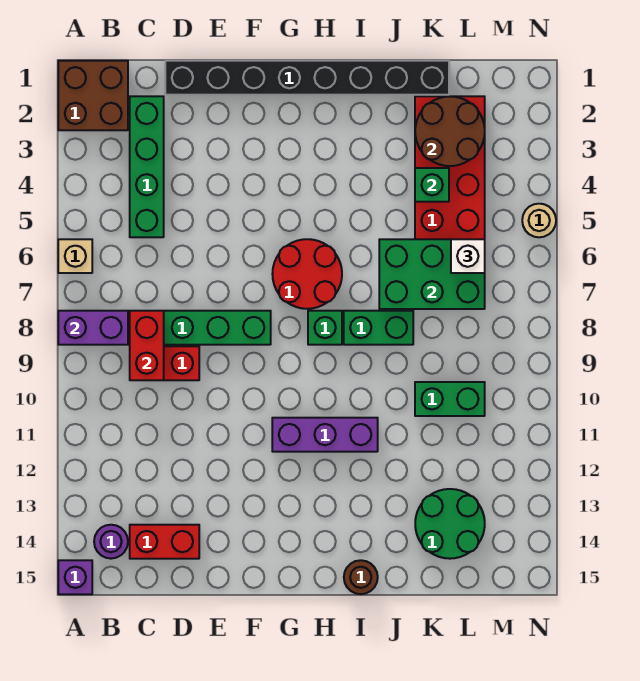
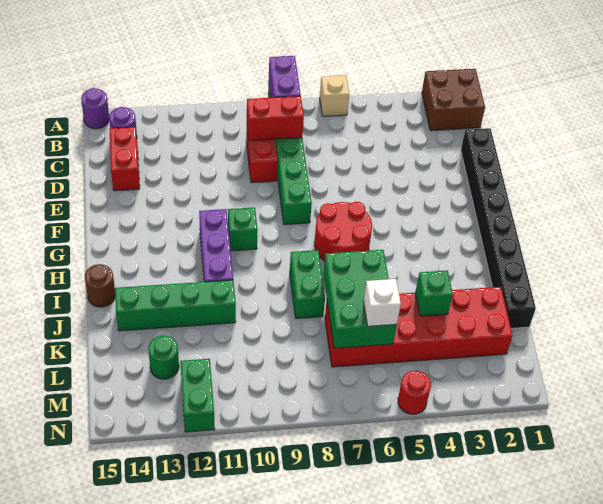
purple brick A15 level 1 -> purple round brick A15 level 1
green brick C2:C5 level 1 -> green brick J11:J14 level 1
green brick H8 level 1 -> green brick G10 level 1
brown round brick K2:L3 level 2 -> none
green brick K10:L10 level 1 -> green brick M12:N12 level 1
green round brick K13:L14 level 1 -> green round brick L13 level 1
tan round brick N5 level 1 -> red round brick N5 level 1

